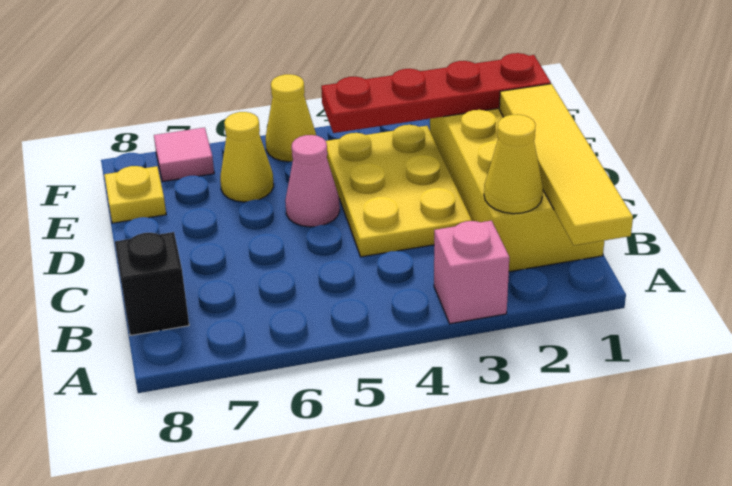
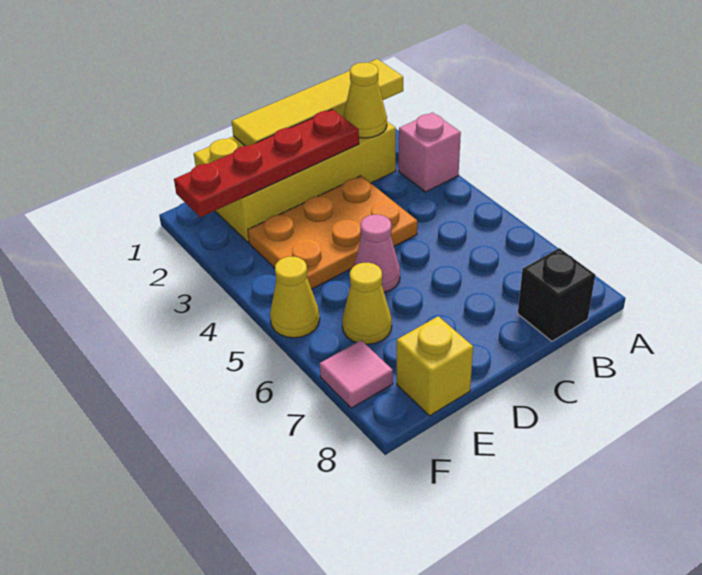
yellow plate C3:E4 level 1 -> orange plate C3:E4 level 1
red plate E1:E4 level 2 -> red plate C2:F2 level 2
yellow plate E8 level 1 -> yellow brick E8 level 1

